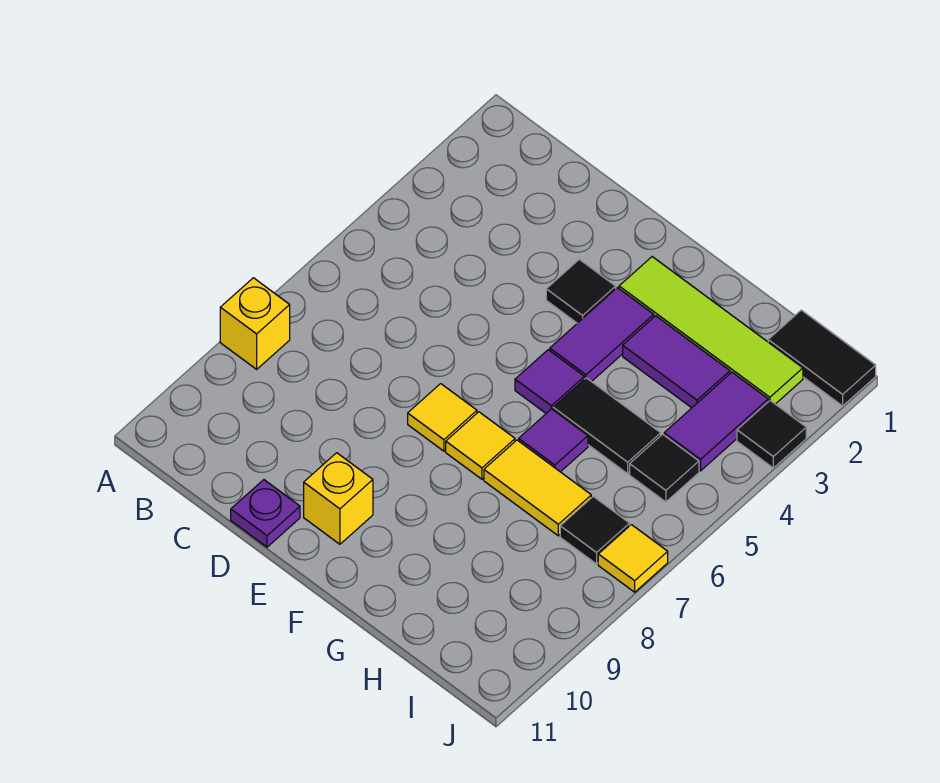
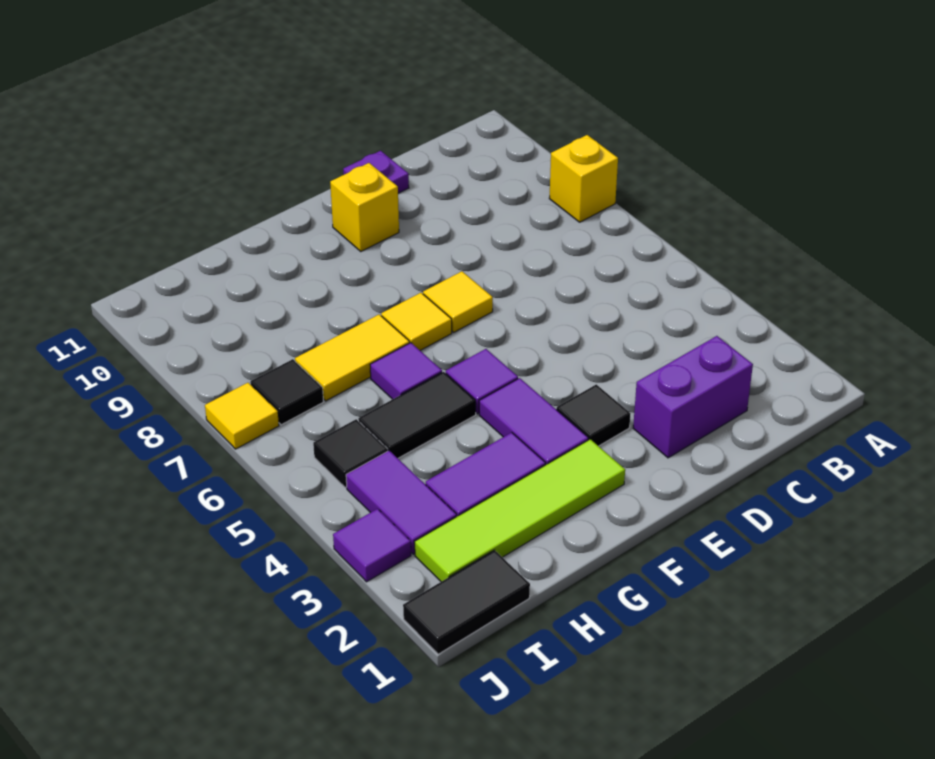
none -> purple brick C2:D2 level 1
black tile J3 level 1 -> purple tile J3 level 1

